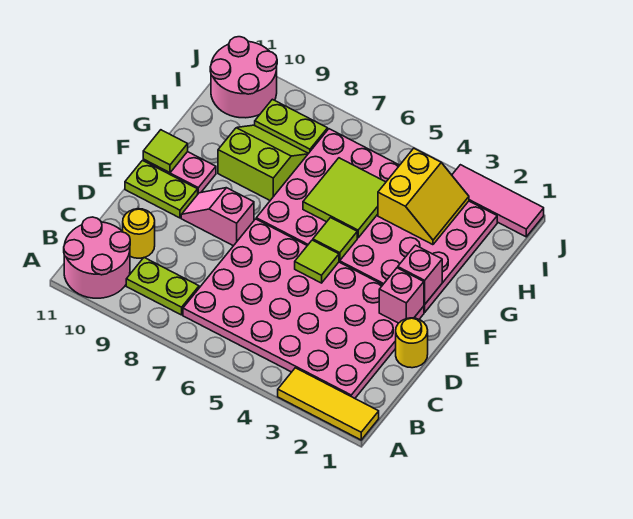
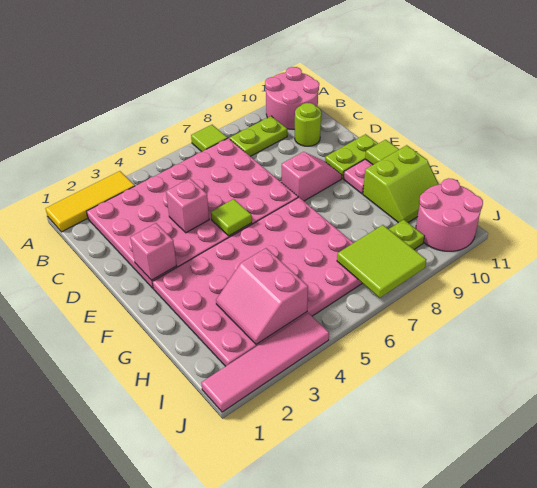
yellow round brick C10 level 1 -> lime round brick C10 level 1
yellow round brick D1 level 1 -> none
pink brick F2 level 2 -> pink brick D4 level 2
lime tile F5 level 2 -> lime tile A7 level 1
lime tile G5:H6 level 2 -> lime tile I7:J8 level 2
lime slope G8:H9 level 1 top G -> lime slope G10:H11 level 1 top G
yellow slope H3:I4 level 2 top 4 -> pink slope H3:I4 level 2 top 4
pink tile J1:J3 level 1 -> pink tile J1:J4 level 1

